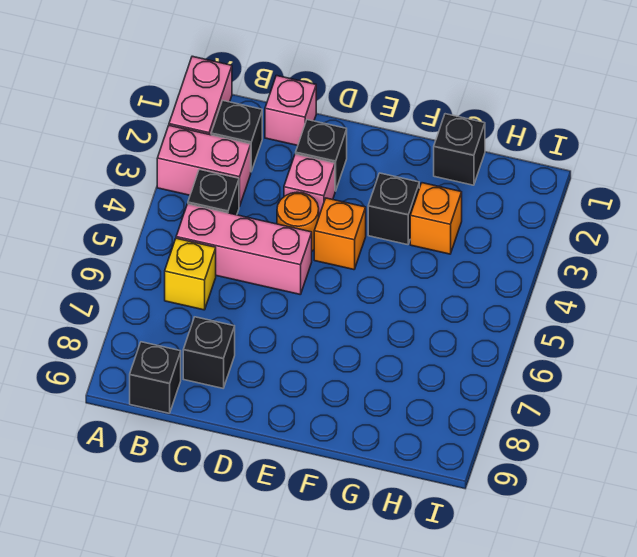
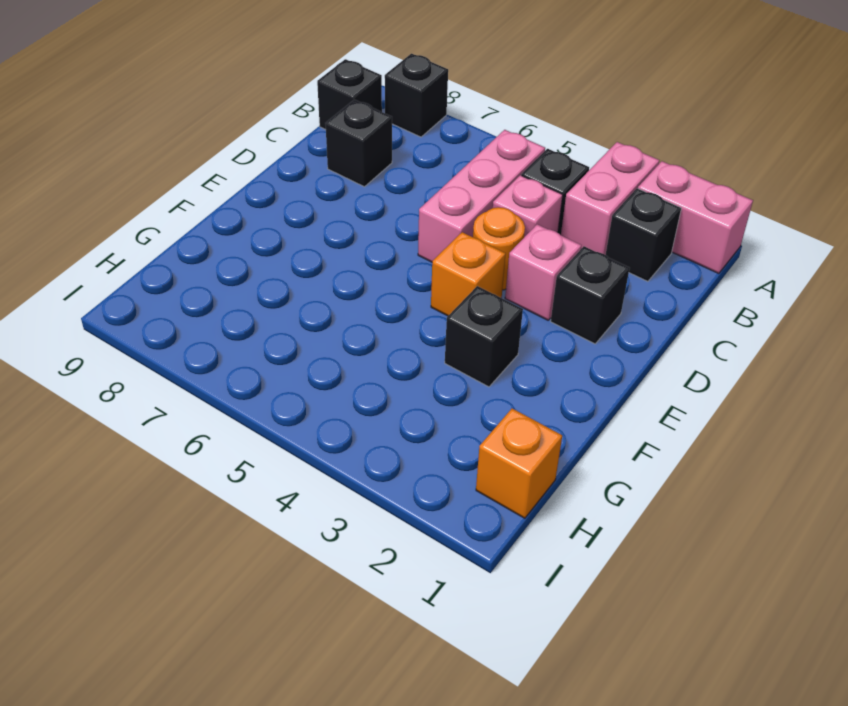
yellow brick B6 level 1 -> none
pink brick C1 level 1 -> pink brick C4 level 1
black brick G1 level 1 -> black brick A8 level 1
orange brick G3 level 1 -> orange brick H1 level 1

